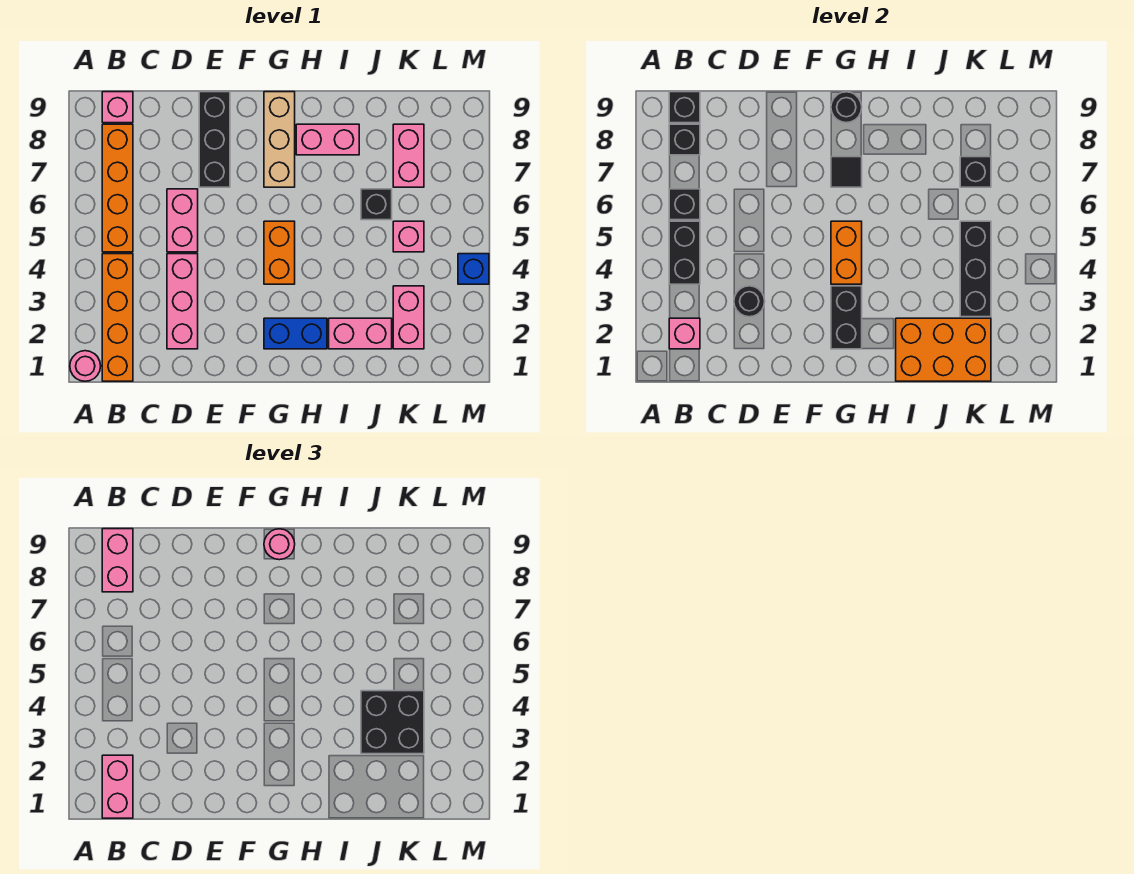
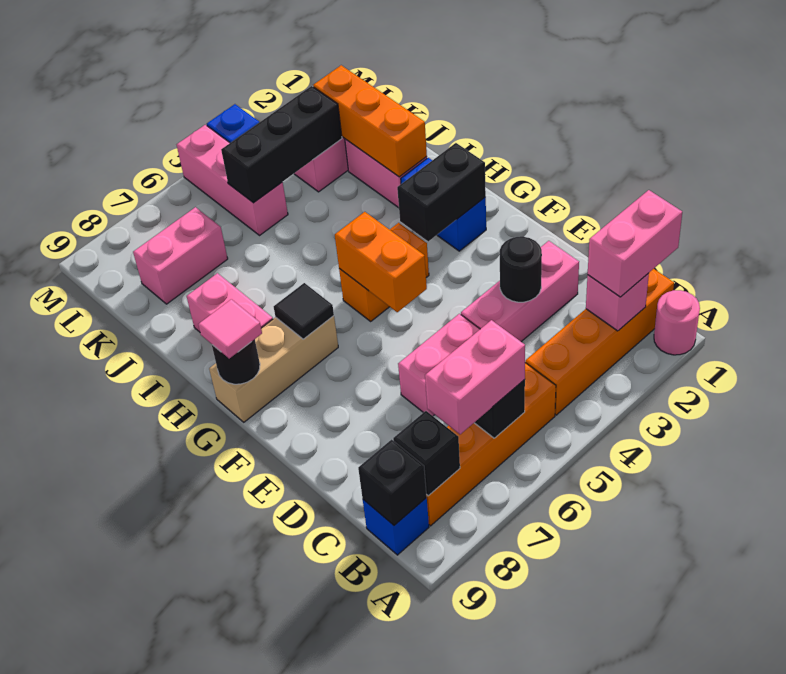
black brick B4:B5 level 2 -> none
pink brick B8:B9 level 3 -> pink brick B6:B7 level 3
pink brick B9 level 1 -> blue brick B9 level 1
black brick E7:E9 level 1 -> none
orange brick G4:G5 level 2 -> orange brick F5:G5 level 2
pink round brick G9 level 3 -> pink tile G9 level 3
orange brick I1:K2 level 2 -> orange brick I2:K2 level 2
black brick J3:K4 level 3 -> none
black brick J6 level 1 -> none
pink brick K5 level 1 -> pink brick K5:M5 level 1
black brick K7 level 2 -> none

